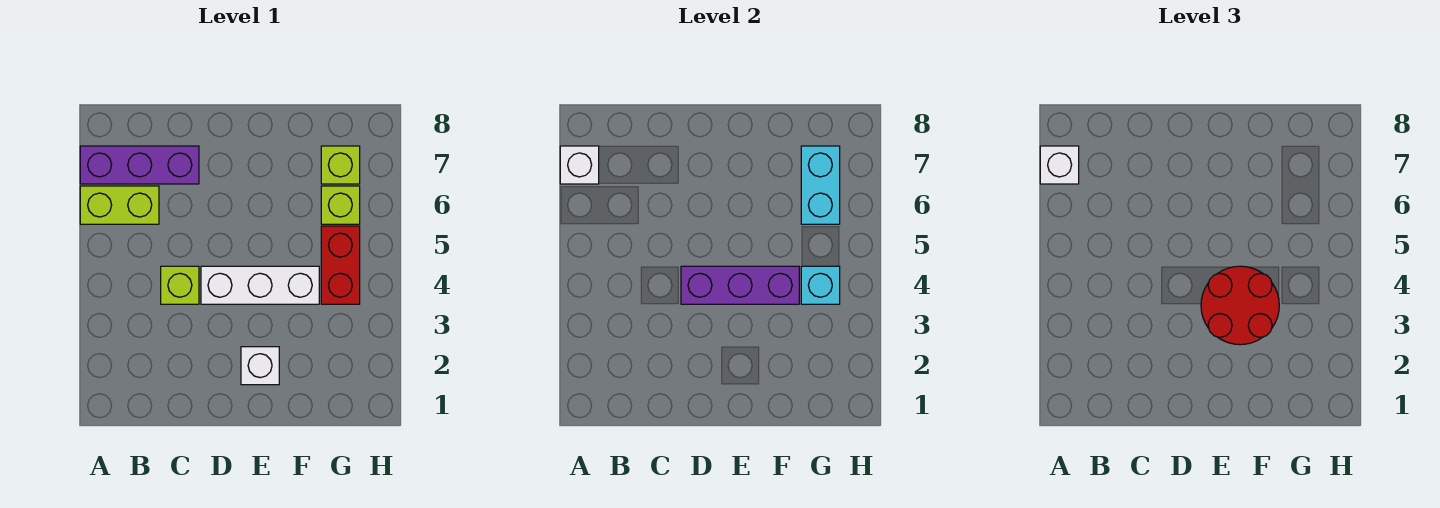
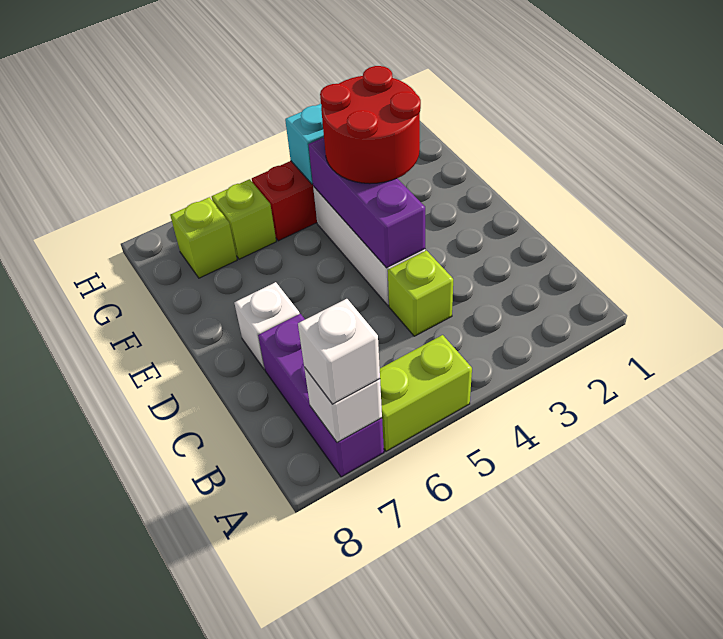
lime brick A6:B6 level 1 -> lime brick A5:A6 level 1
white brick E2 level 1 -> white brick D7 level 1
cyan brick G6:G7 level 2 -> none

